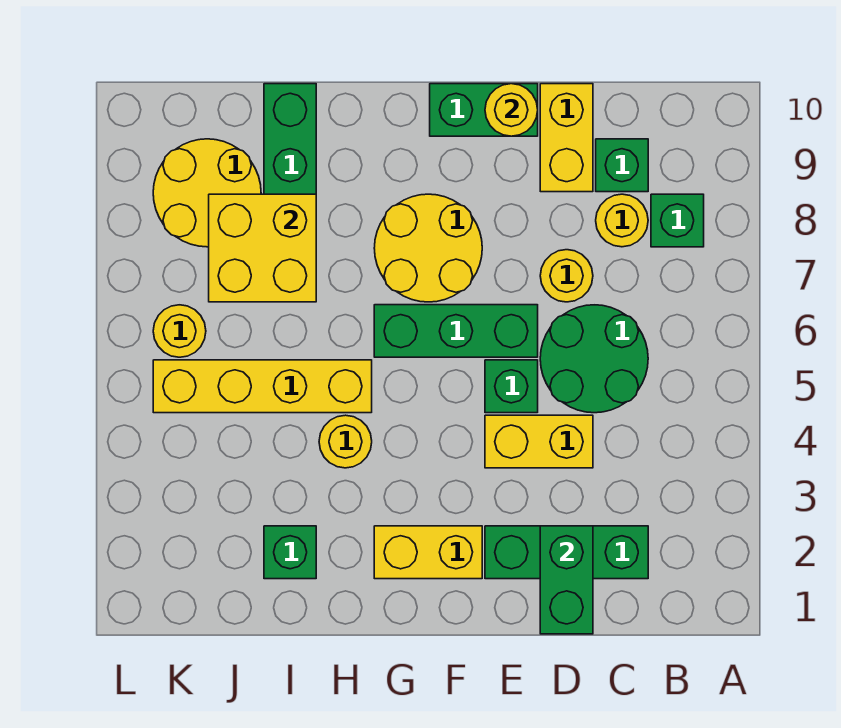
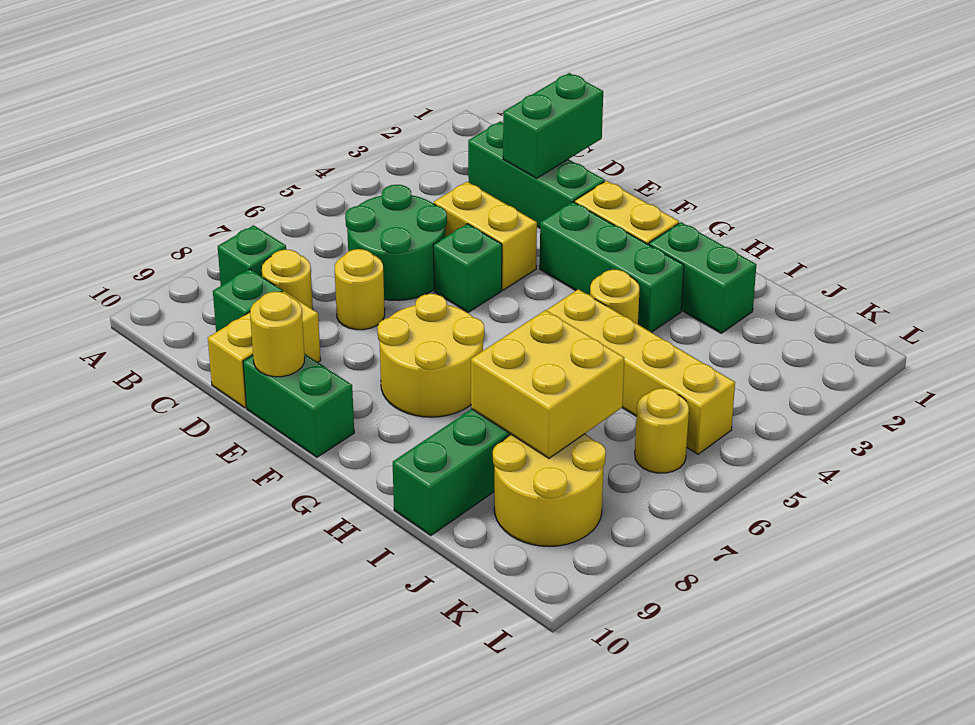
green brick E6:G6 level 1 -> green brick F3:H3 level 1
green brick I2 level 1 -> green brick H2:I2 level 1

